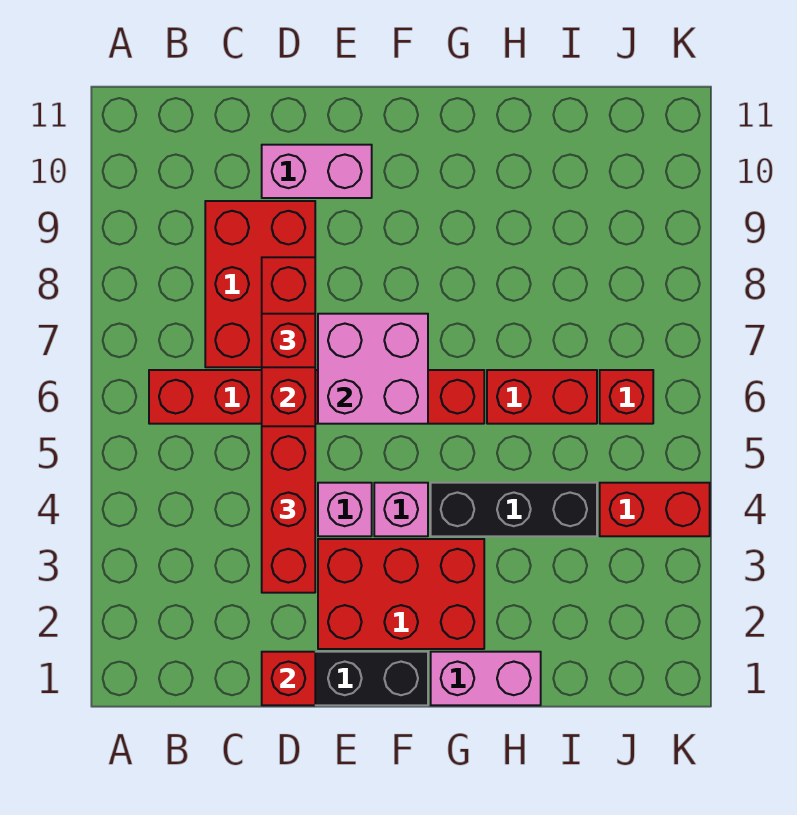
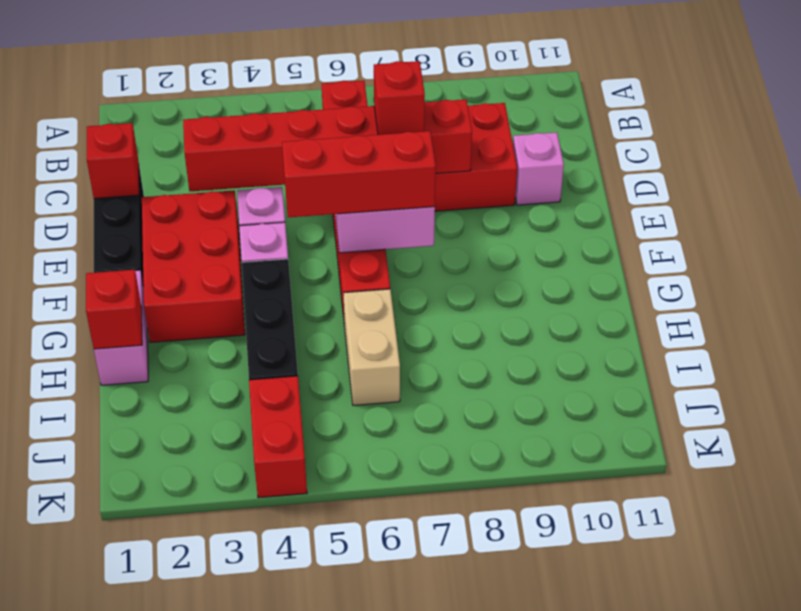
red brick D3:D5 level 3 -> red brick F5:F7 level 3
pink brick D10:E10 level 1 -> pink brick D10 level 1
red brick H6:I6 level 1 -> tan brick H6:I6 level 1
red brick J6 level 1 -> red brick H1 level 2

